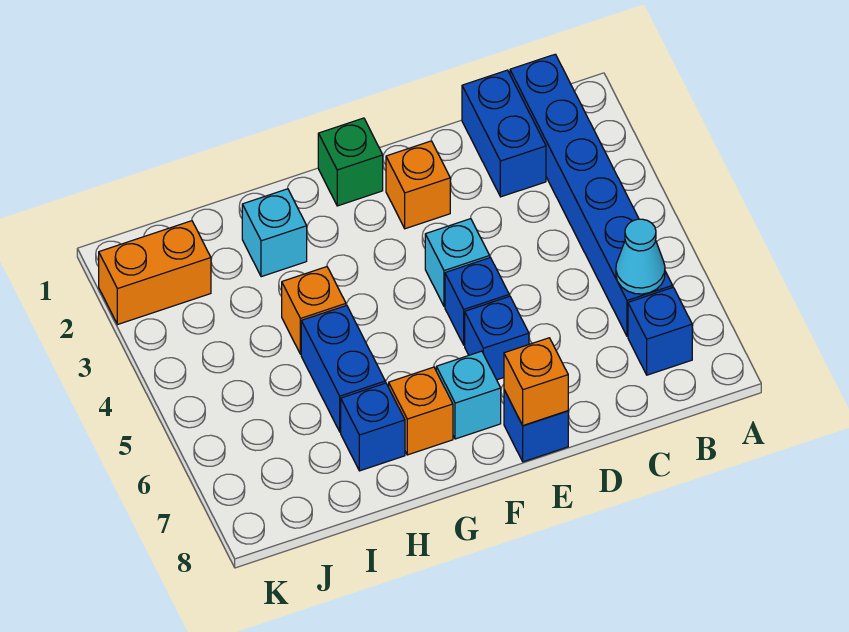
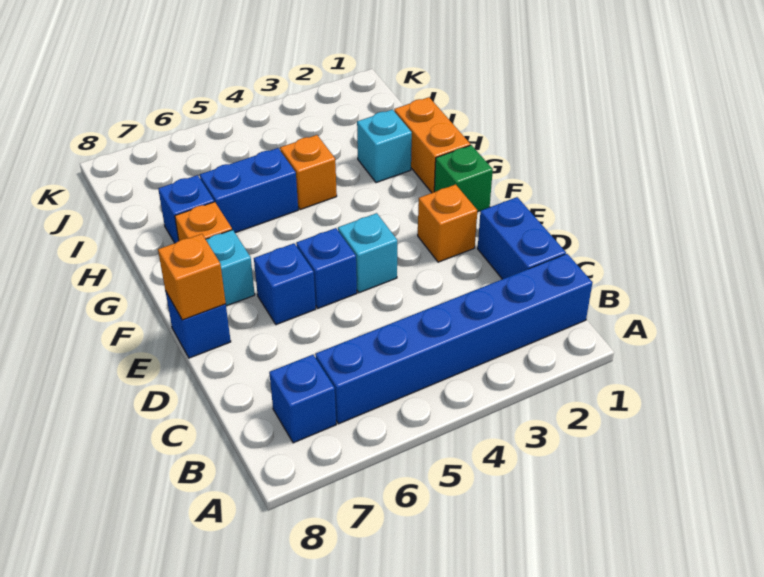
cyan cone B6 level 2 -> none
blue brick C1:C2 level 1 -> blue brick C1:D1 level 1
orange brick J2:K2 level 1 -> orange brick G1:H1 level 1

